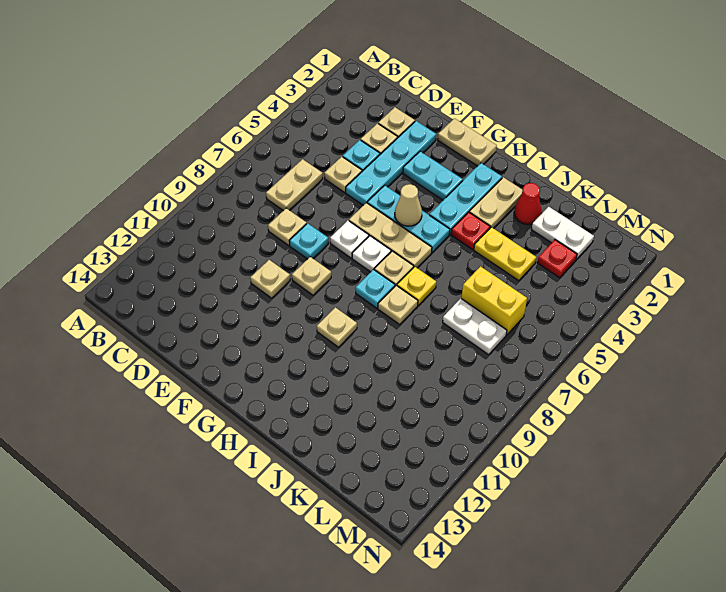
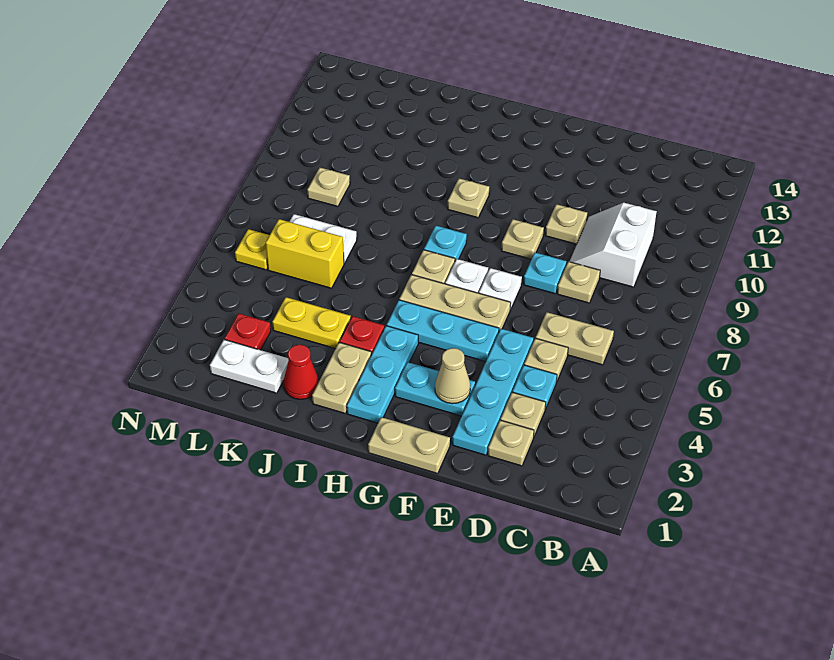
tan plate C6:C7 level 1 -> tan plate C6:D6 level 1
none -> white slope C9:D10 level 1 top C
tan cone G5 level 2 -> tan cone F3 level 2
yellow plate I7 level 1 -> yellow plate M6 level 1
tan plate I8 level 1 -> tan plate L9 level 1

